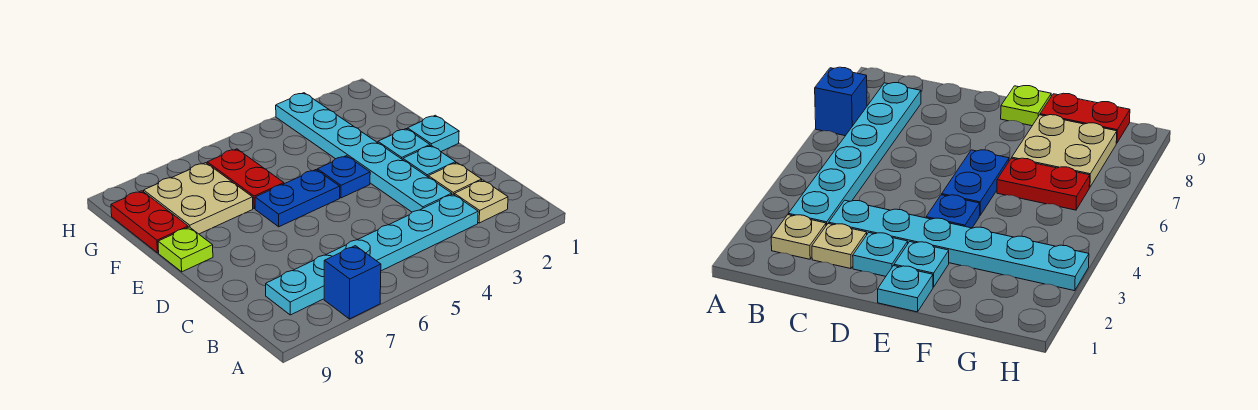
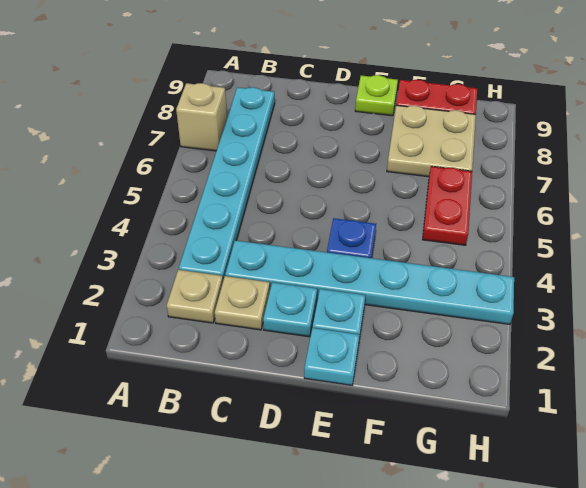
blue brick A7 level 1 -> tan brick A7 level 1
blue plate E5:E6 level 1 -> none
red plate F6:G6 level 1 -> red plate G5:G6 level 1

